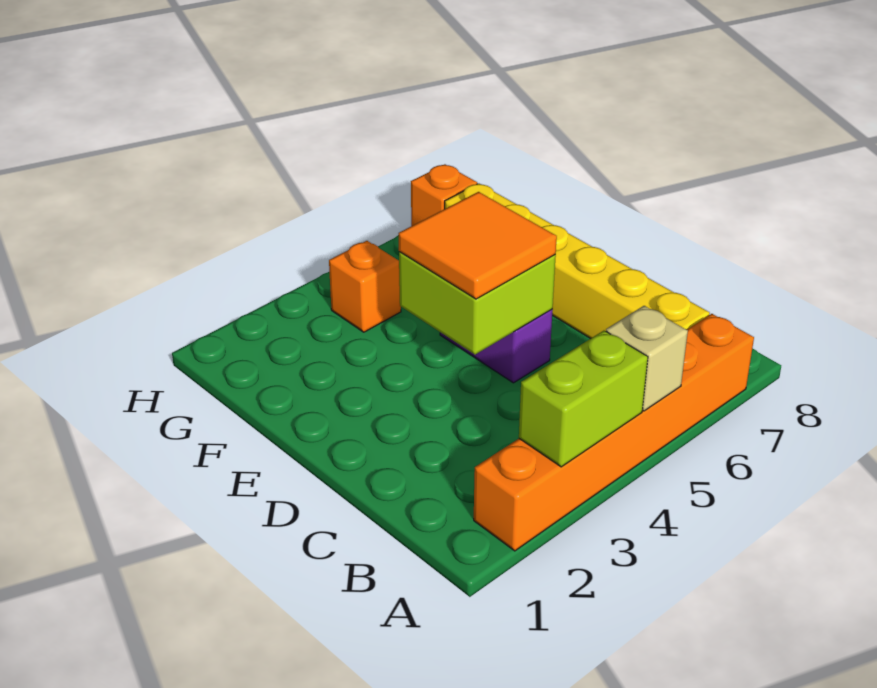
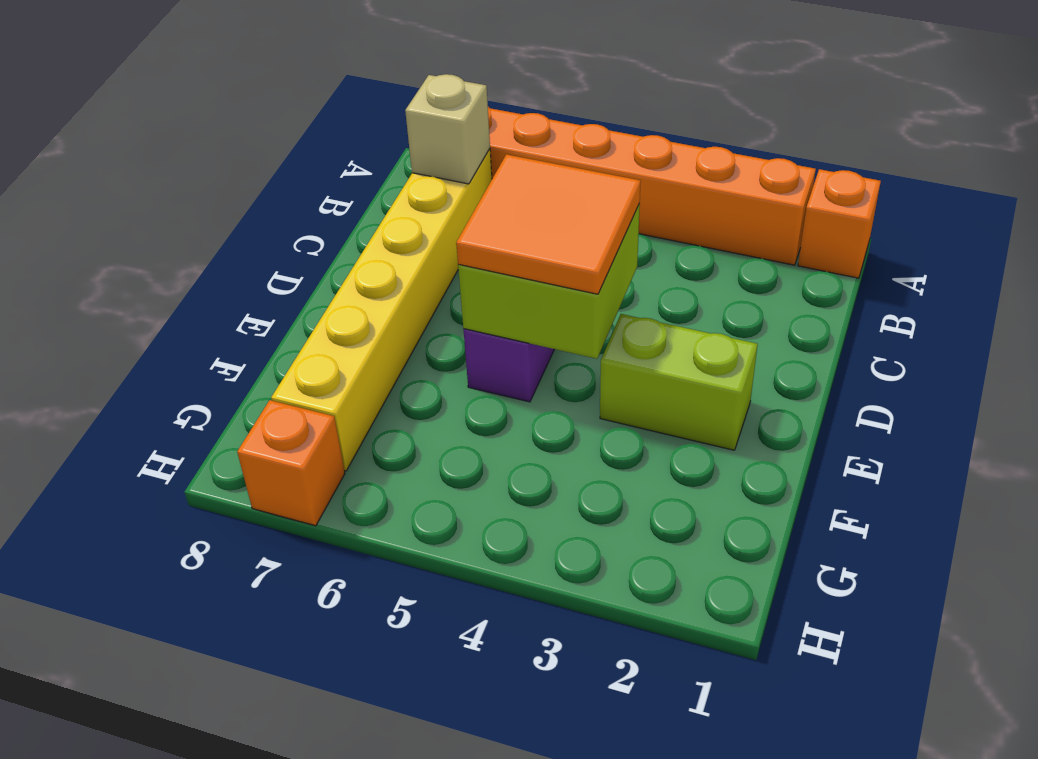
lime brick A3:A4 level 2 -> lime brick E2:E3 level 1
tan brick A5 level 2 -> tan brick B7 level 2
orange brick G4 level 1 -> orange brick A1 level 1

